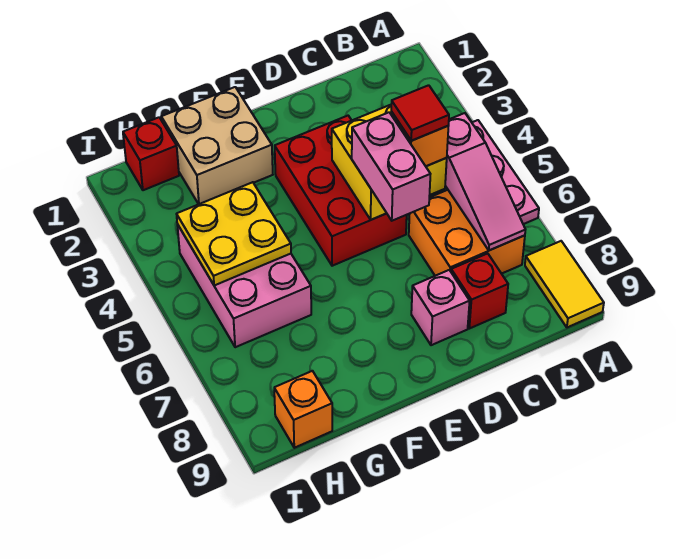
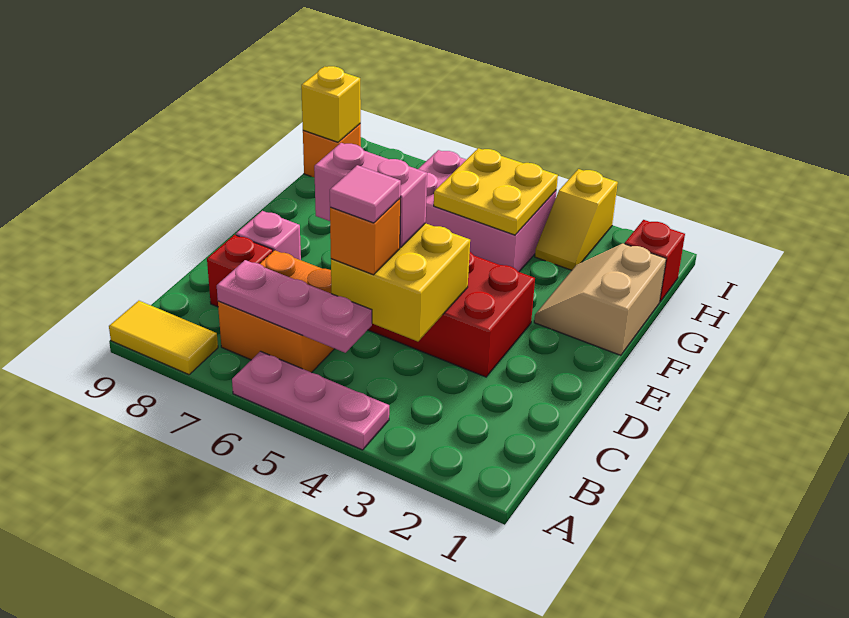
pink slope B5:B7 level 2 top 5 -> pink plate B5:B7 level 2
red tile C5 level 4 -> pink tile C5 level 4
tan brick F1:G2 level 1 -> tan slope F1:G2 level 1 top 1
none -> yellow slope H3:I3 level 1 top I
none -> yellow brick H9 level 2

